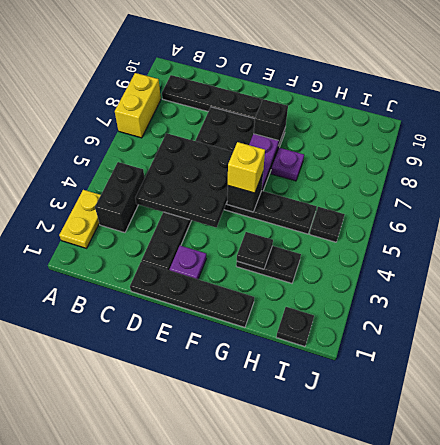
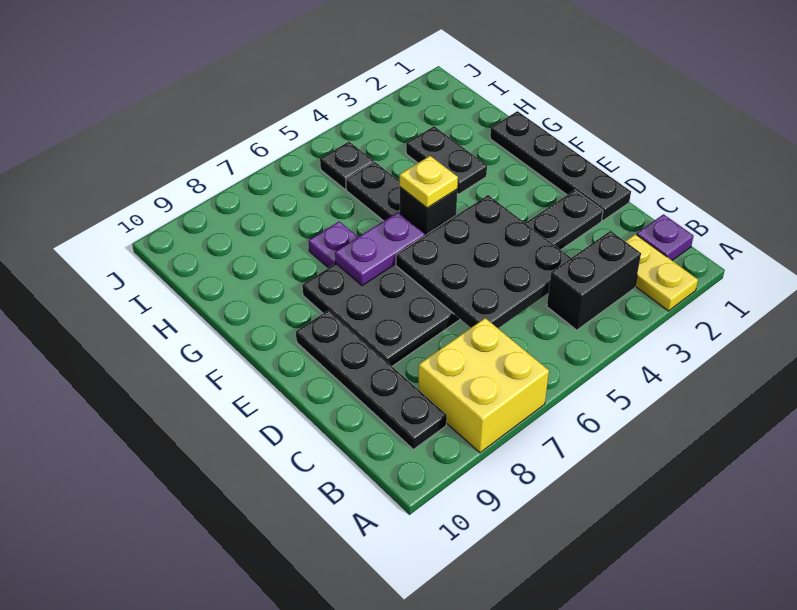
yellow plate A2:A3 level 1 -> yellow plate A2:B2 level 1
yellow brick A7:A8 level 1 -> yellow brick A7:B8 level 1
purple plate E2 level 1 -> purple plate B1 level 1
yellow brick F5 level 3 -> yellow plate F5 level 3
black brick F8 level 2 -> none
black plate G3 level 2 -> none
black plate I1 level 1 -> none

